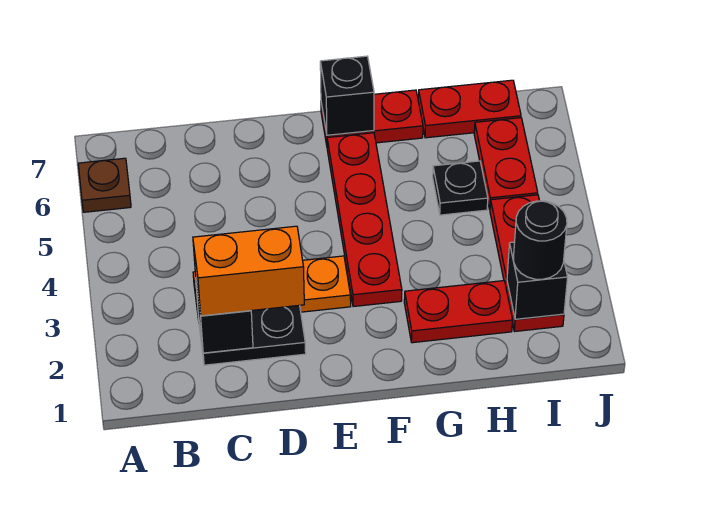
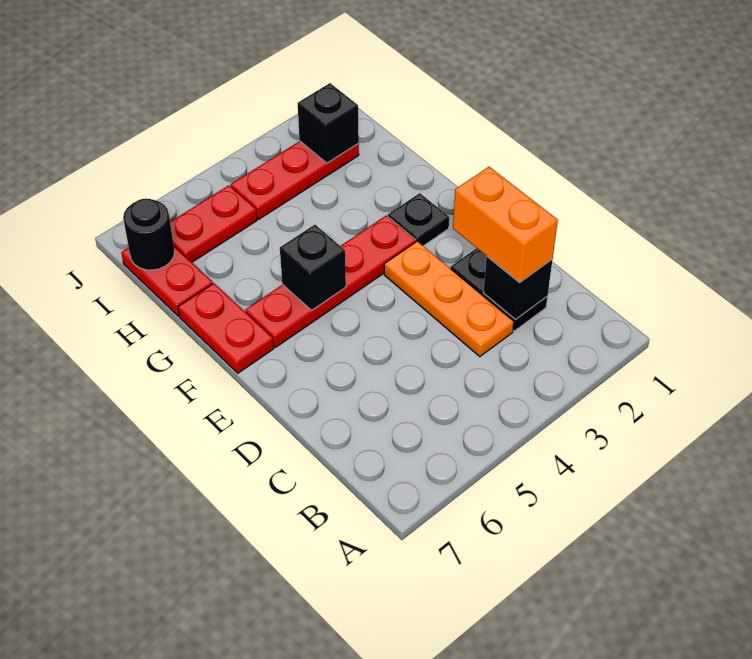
brown plate A6 level 1 -> none
black brick F7 level 2 -> black brick F5 level 2
red plate G2:H2 level 1 -> none
black plate H5 level 1 -> black plate F2 level 1
black round brick I2 level 3 -> black round brick I7 level 2

